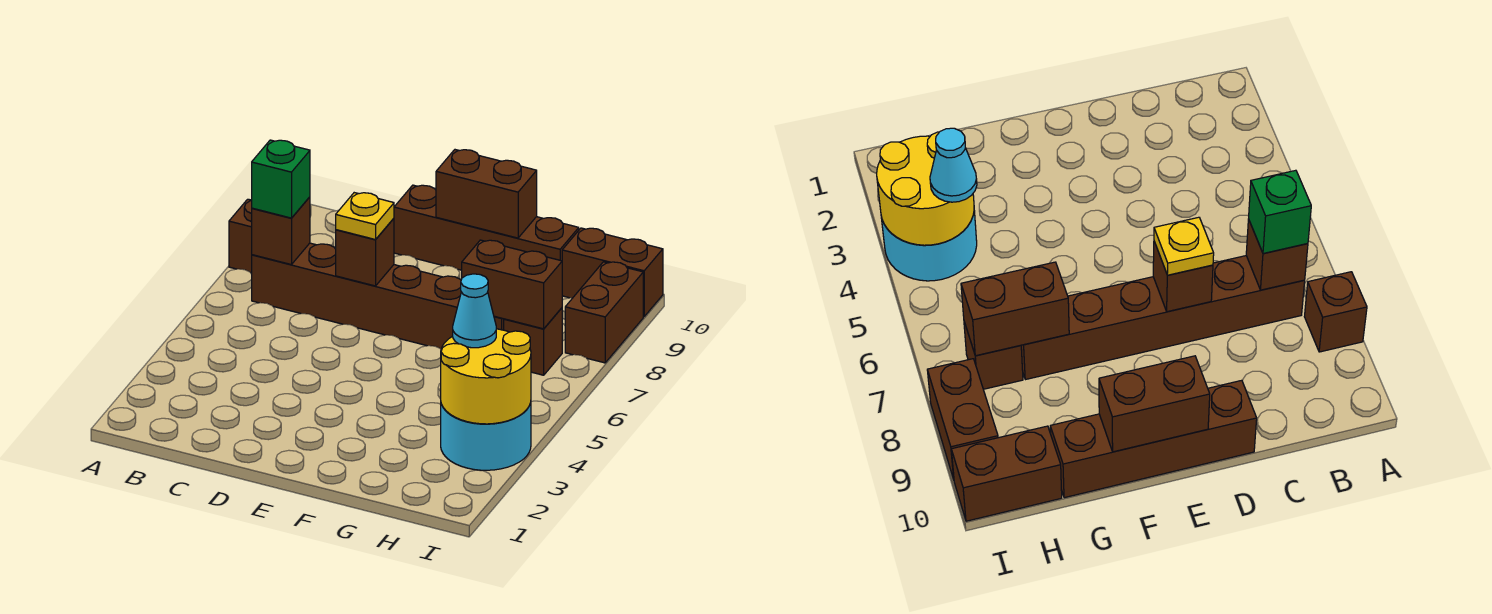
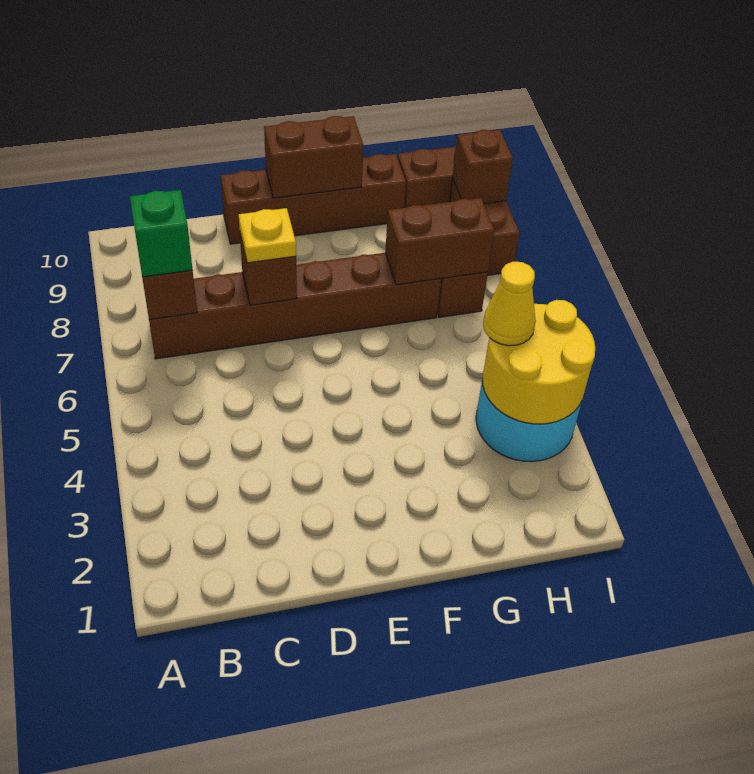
brown brick A8 level 1 -> brown brick I9 level 2
cyan cone H4 level 3 -> yellow cone H4 level 3

